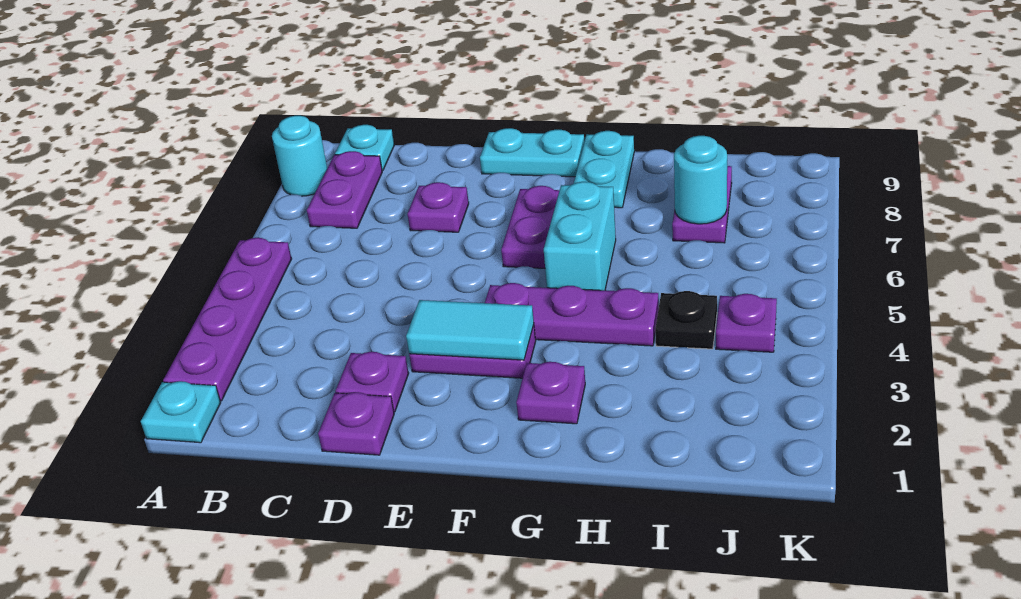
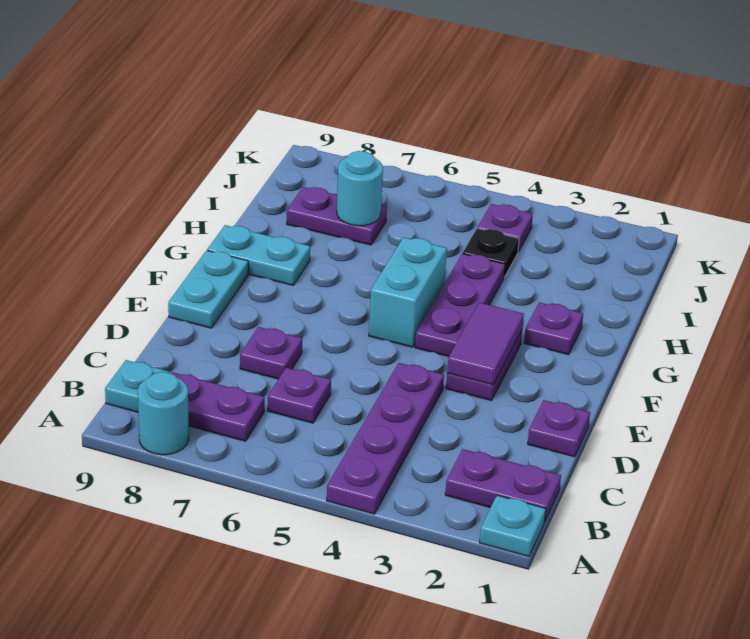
purple plate A2:A5 level 1 -> purple plate A4:D4 level 1
purple plate D2 level 1 -> purple plate C6 level 1
cyan tile E3:F3 level 2 -> purple tile E3:F3 level 2
purple plate F6:F7 level 1 -> purple plate B1:B2 level 1
cyan brick G5:G6 level 1 -> cyan brick F5:G5 level 1

